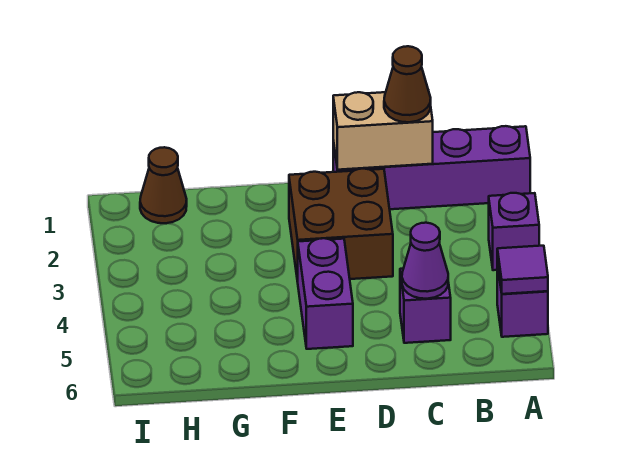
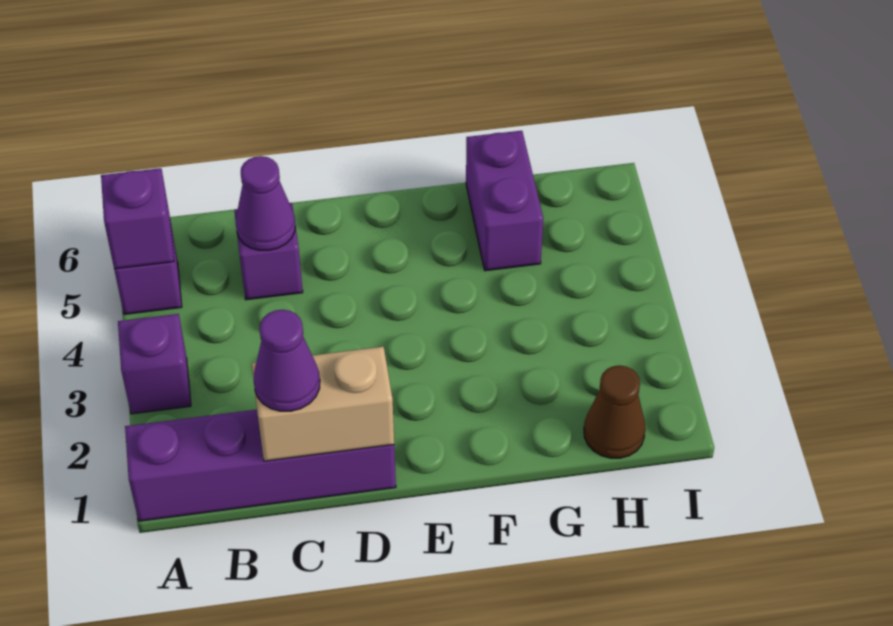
purple tile A5 level 2 -> purple brick A5 level 2
brown cone C1 level 3 -> purple cone C1 level 3
brown brick D2:E3 level 1 -> none
purple brick E4:E5 level 1 -> purple brick G5:G6 level 1

